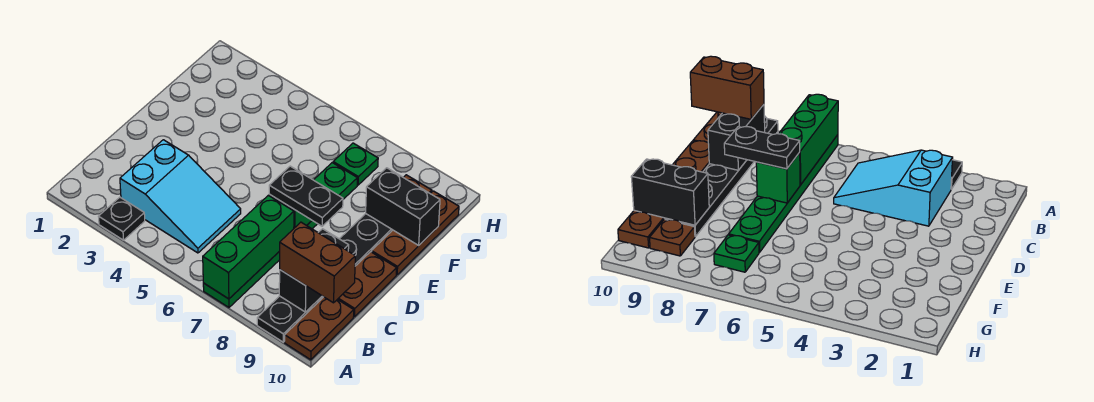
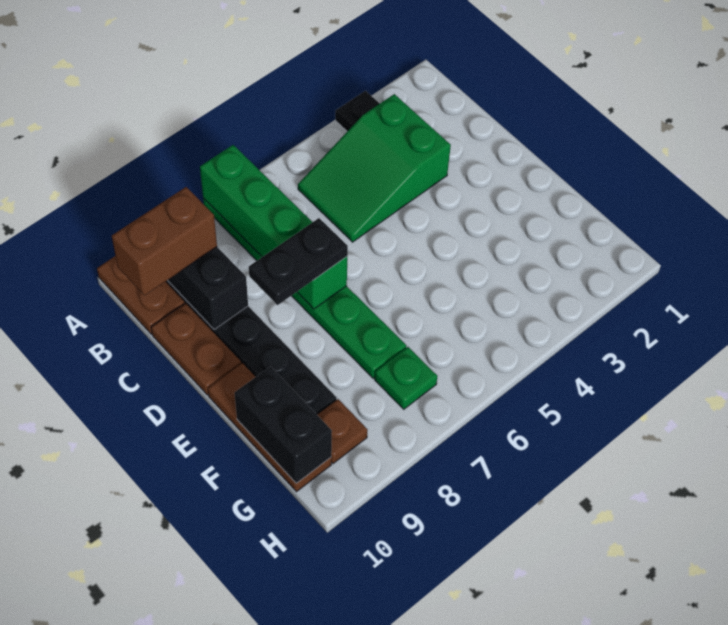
cyan slope B3:C5 level 1 top 3 -> green slope B3:C5 level 1 top 3
black brick F9:F10 level 2 -> black brick F10:G10 level 2

